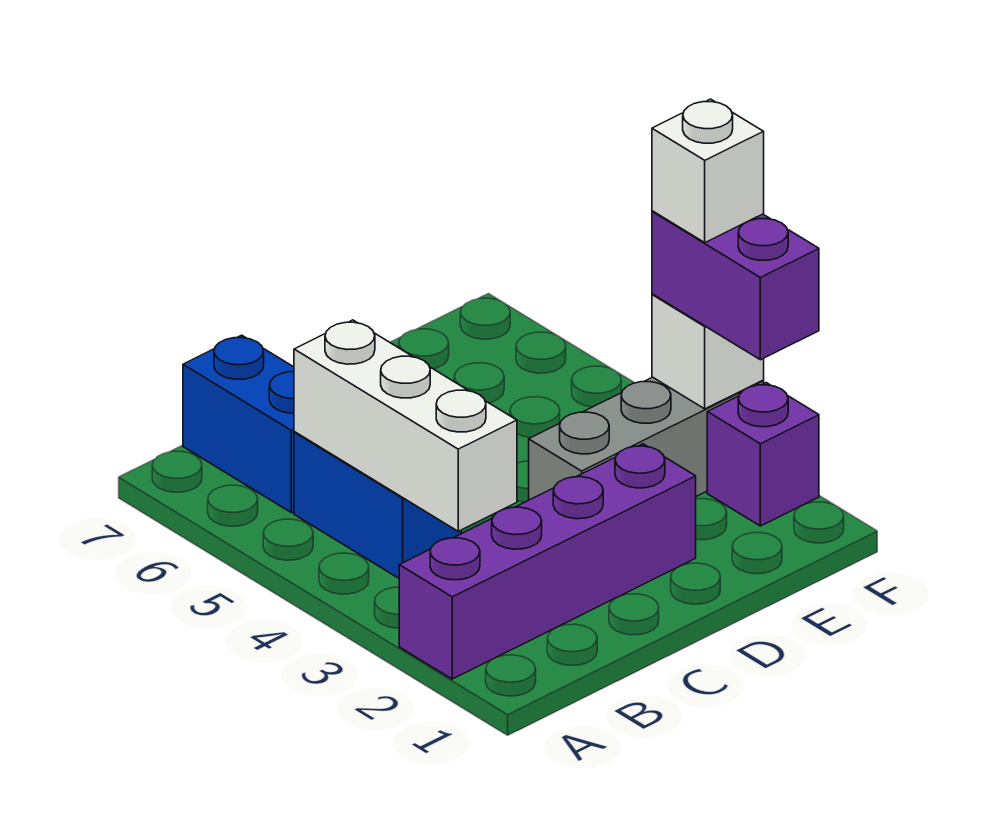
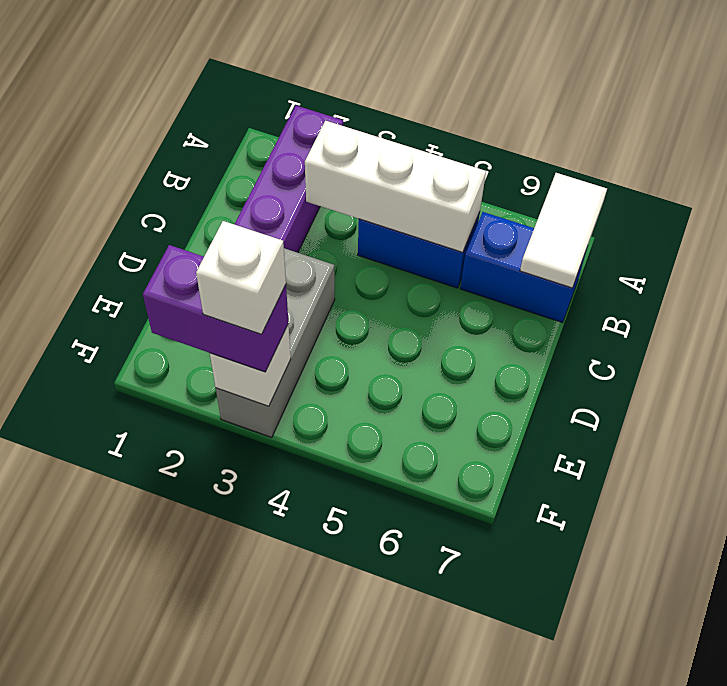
none -> white tile A7:B7 level 2
purple brick F2 level 1 -> none

